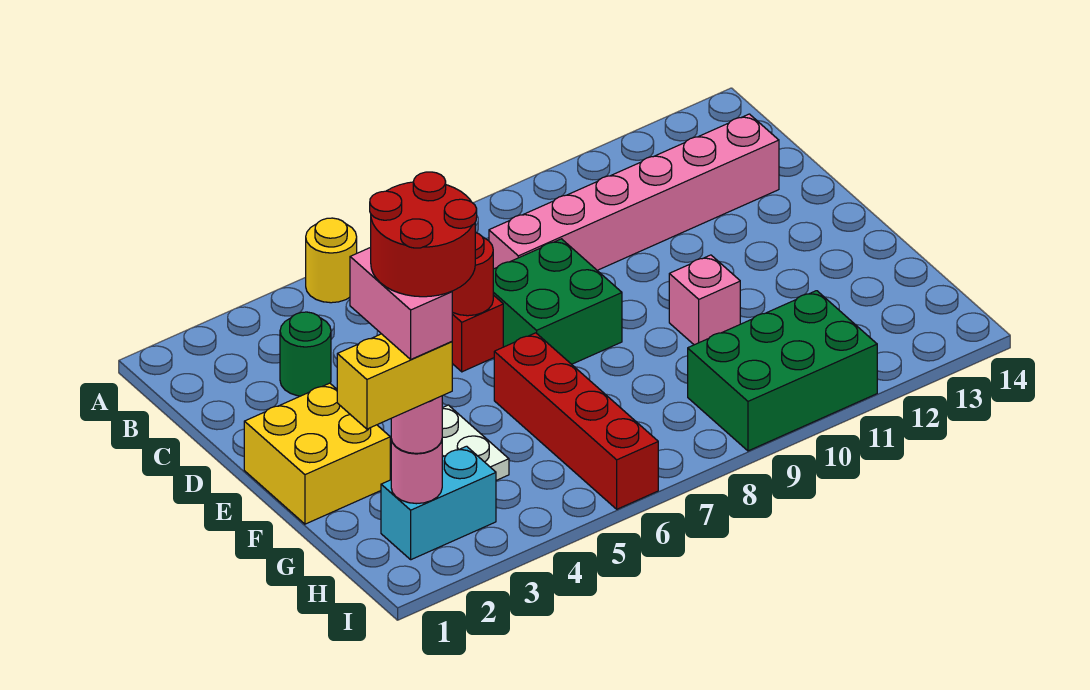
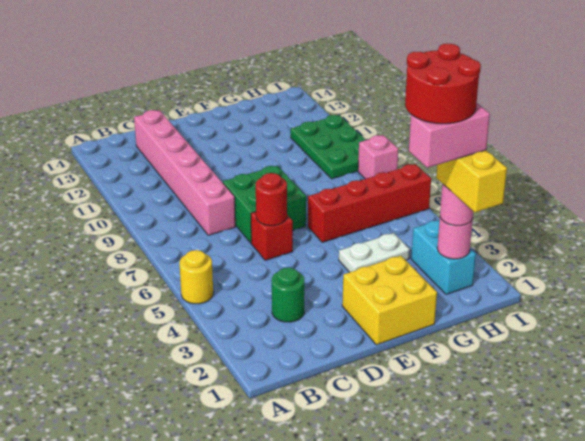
pink brick F10 level 1 -> pink brick I8 level 1
green brick H9:I11 level 1 -> green plate H9:I11 level 1

